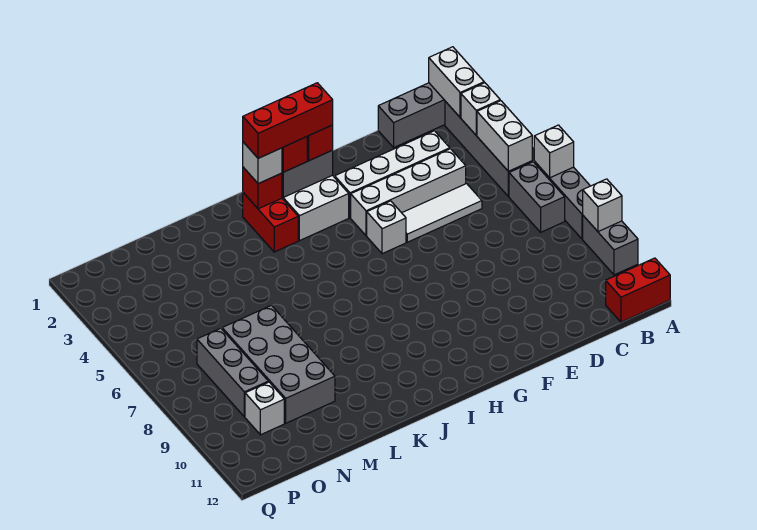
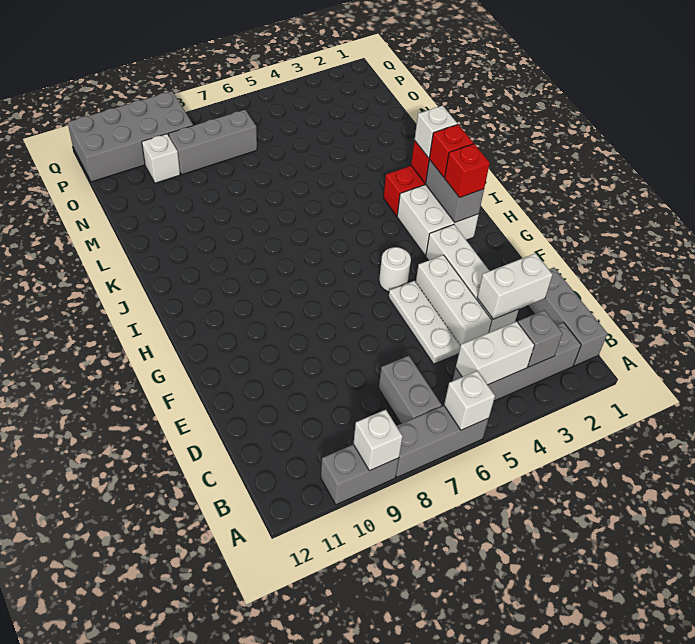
red brick A12:B12 level 1 -> none
white brick B1:B2 level 2 -> white brick D2:D3 level 2
white brick B3 level 2 -> grey brick B3 level 2
grey brick B6:B7 level 1 -> grey brick B7:C7 level 1
white brick D4:G4 level 1 -> white brick D4:F4 level 1
white tile D5:F5 level 1 -> white plate D5:F5 level 1
white brick G5 level 1 -> white round brick G5 level 1
red brick H2:J2 level 4 -> none
grey brick M7:N10 level 1 -> grey brick P9:Q12 level 1

